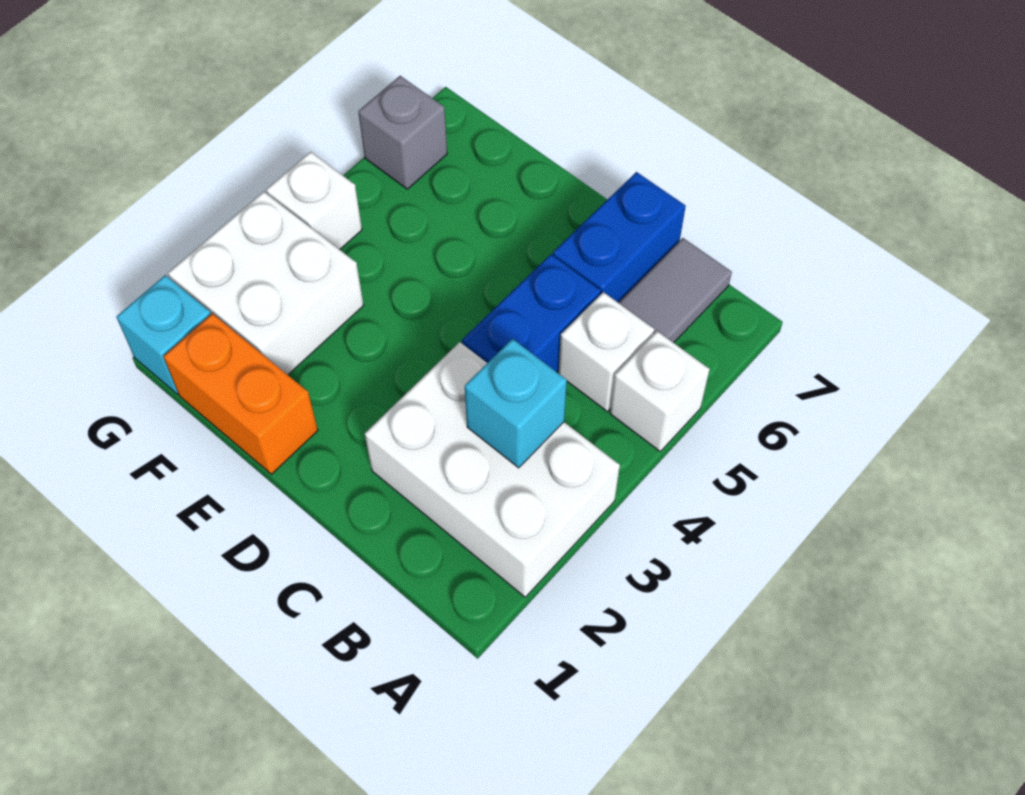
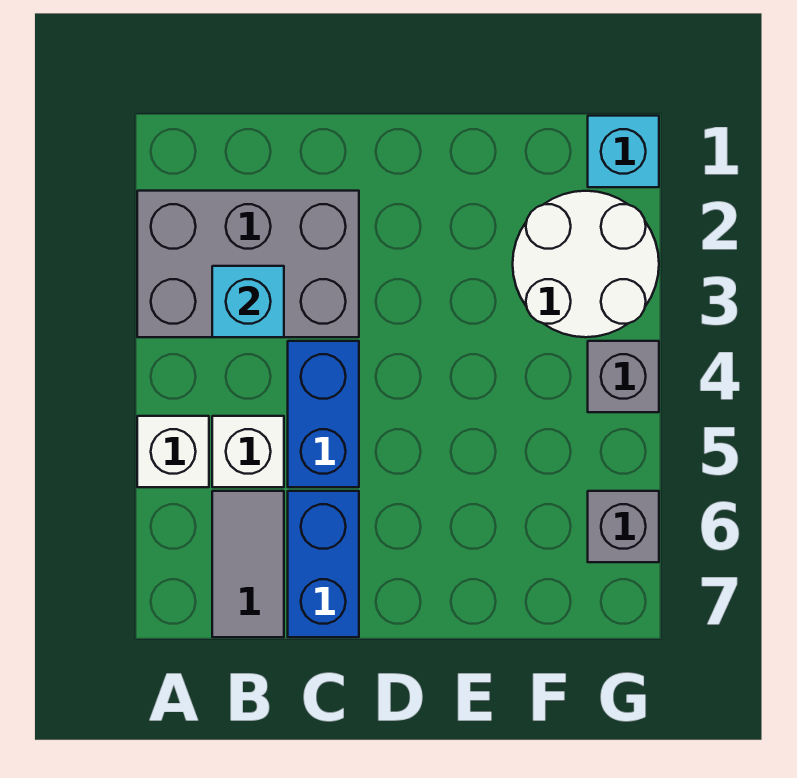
white brick A2:C3 level 1 -> grey brick A2:C3 level 1
orange brick E1:F1 level 1 -> none
white brick F2:G3 level 1 -> white round brick F2:G3 level 1
white brick G4 level 1 -> grey brick G4 level 1

